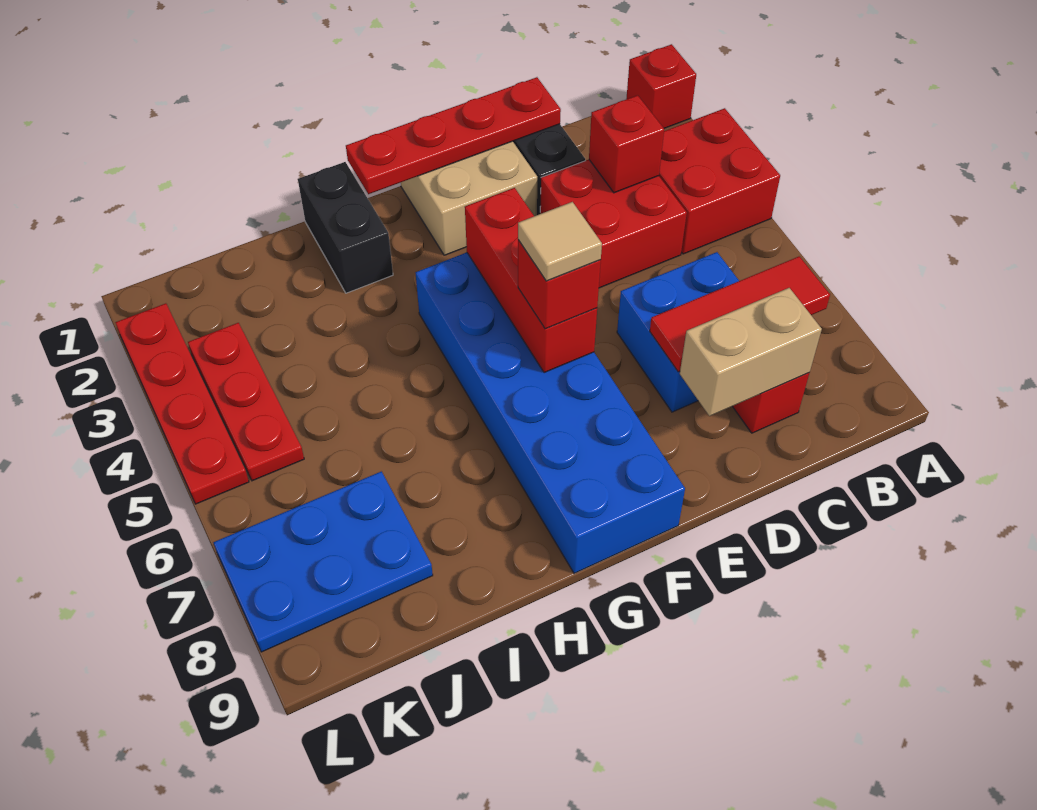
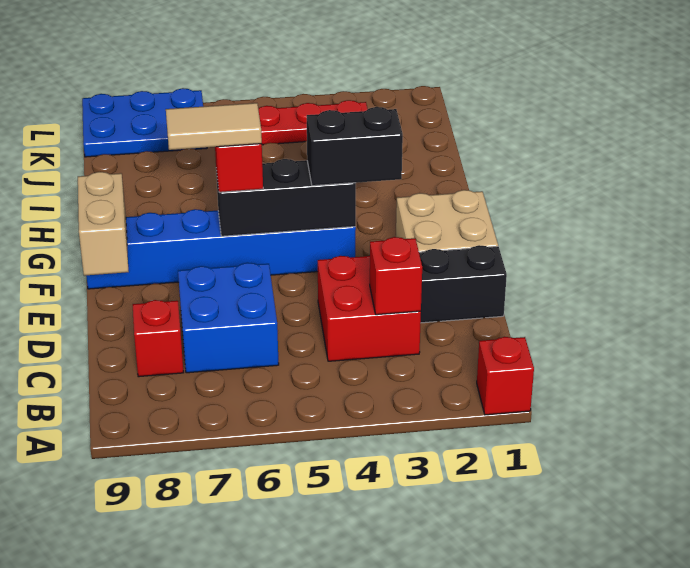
red brick A3:B4 level 1 -> none
red tile B7:D7 level 2 -> none
tan brick C8:D8 level 2 -> tan brick E9:F9 level 2
red plate D1:G1 level 2 -> none
blue brick F4:G9 level 1 -> blue brick F4:F9 level 1
red brick F4:F6 level 2 -> black brick F4:F6 level 2
tan tile F6 level 4 -> tan tile F6:F7 level 4
black brick H1:H2 level 1 -> black brick F3:F4 level 3
blue plate J7:L8 level 1 -> blue plate K7:L9 level 1
red plate L2:L5 level 1 -> none

